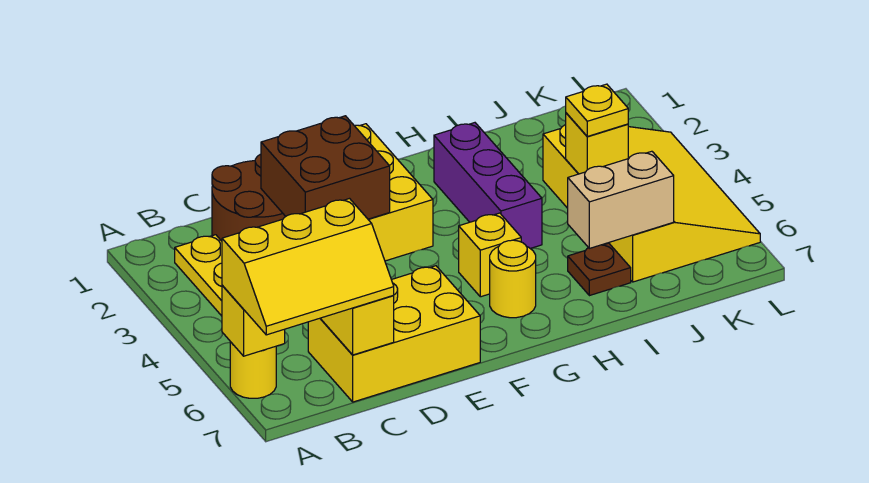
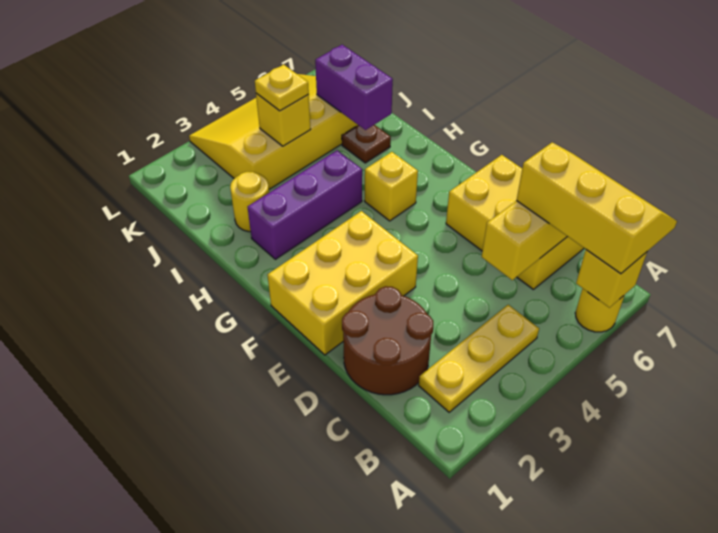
brown brick D2:E3 level 2 -> none
yellow round brick G6 level 1 -> yellow round brick I2 level 1
tan brick I6:J6 level 2 -> purple brick I6:J6 level 2

